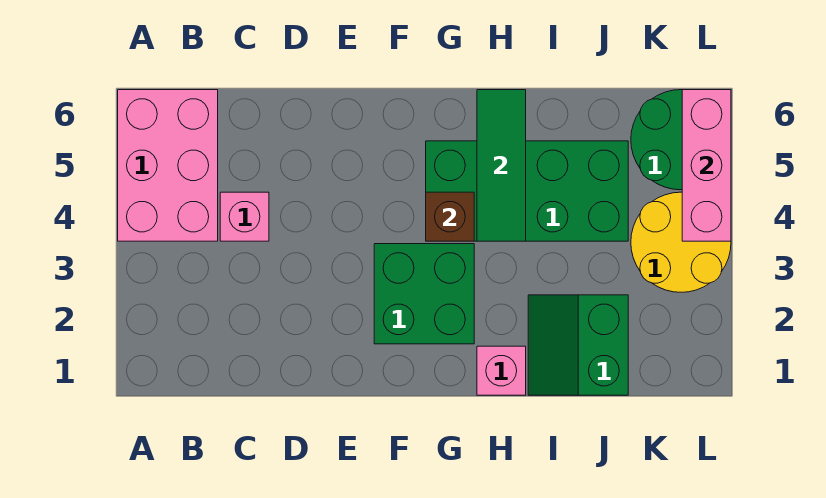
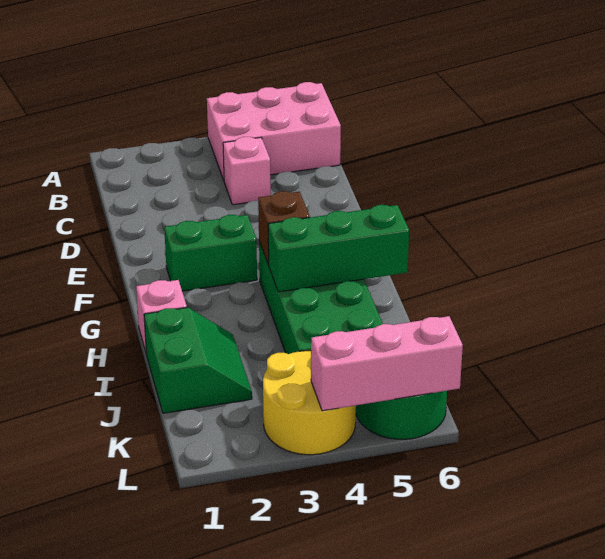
green brick F2:G3 level 1 -> green brick F2:F3 level 1
green tile H4:H6 level 2 -> green brick H4:H6 level 2
green slope I1:J2 level 1 top J -> green slope I1:J2 level 1 top 1

